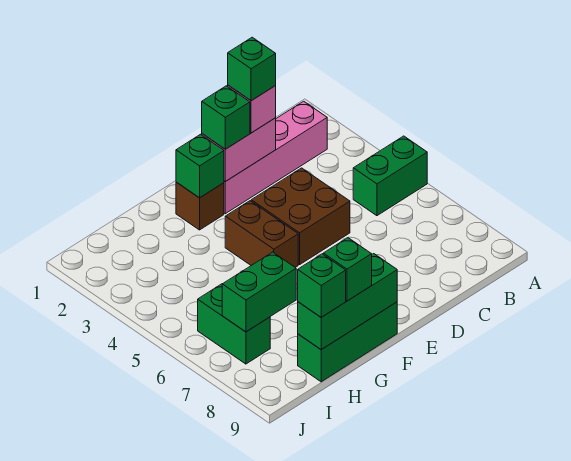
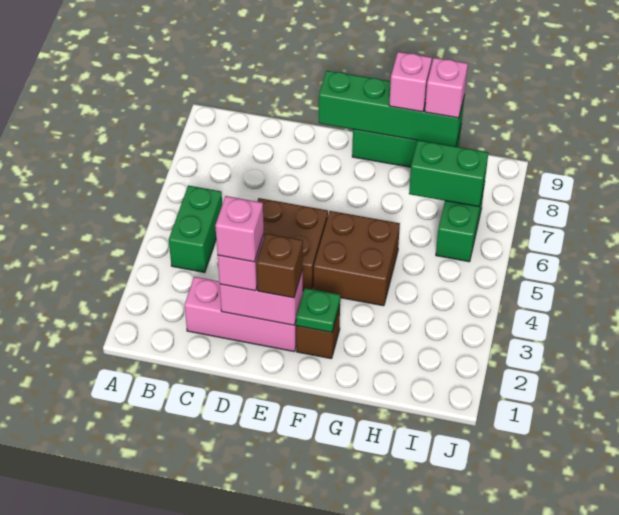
green brick A5:B5 level 1 -> green brick B4:B5 level 1
pink brick B2:E2 level 1 -> pink brick C2:E2 level 1
green brick D2 level 4 -> pink brick D2 level 4
green brick E2 level 3 -> brown brick E2 level 3
green brick F2 level 2 -> green plate F2 level 2
brown brick F4:F5 level 1 -> brown brick F4:G5 level 1
green brick F9:H9 level 2 -> green brick E9:H9 level 2
green brick G9 level 3 -> pink brick G9 level 3
green brick H9 level 3 -> pink brick H9 level 3

